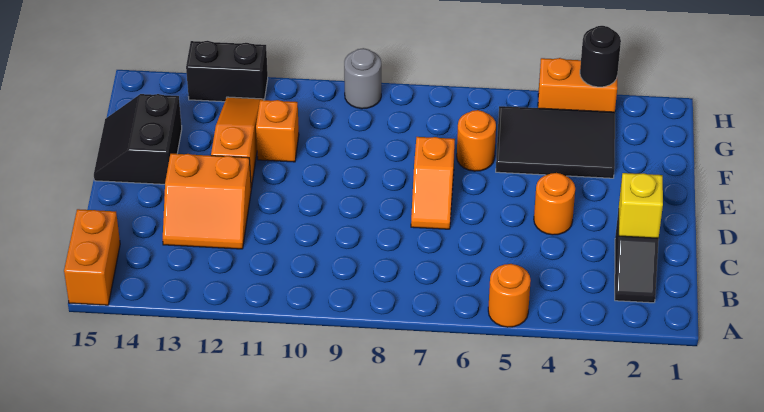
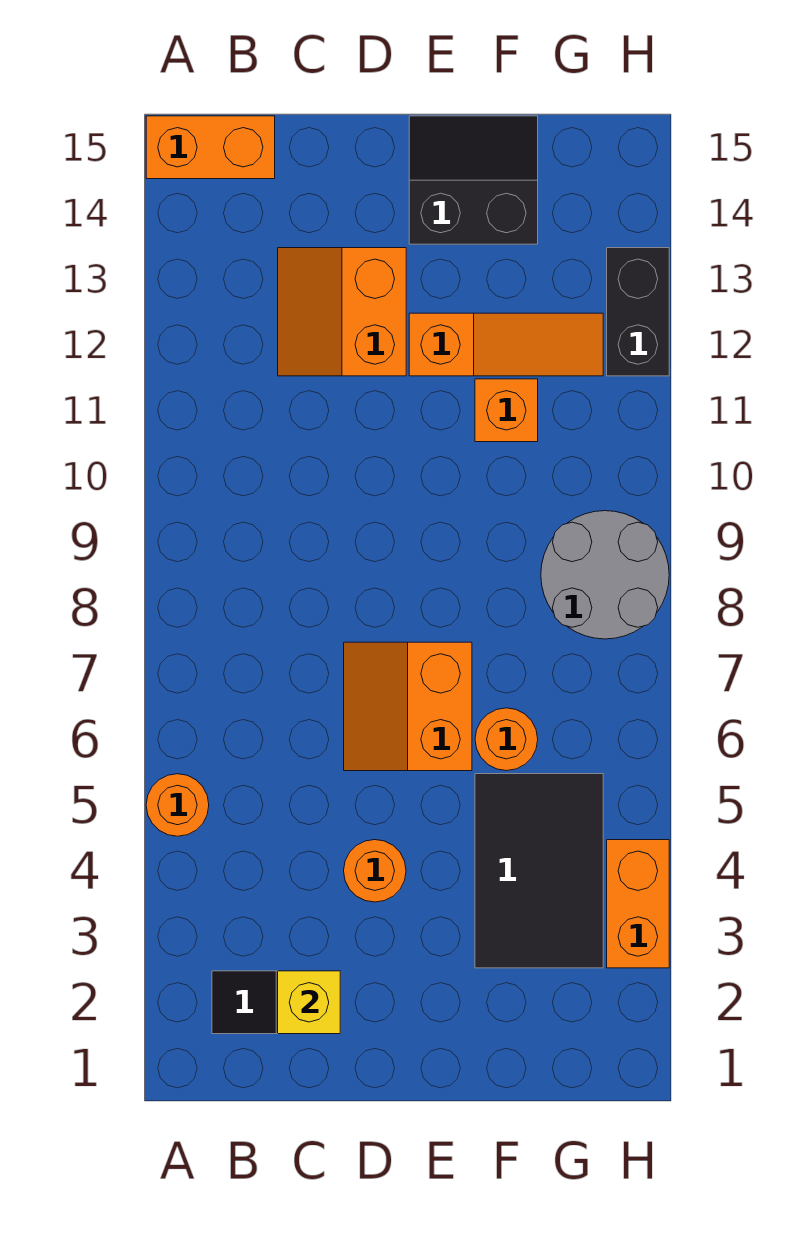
orange slope D7:E7 level 1 top E -> orange slope D6:E7 level 1 top E
black round brick H3 level 2 -> none
grey round brick H9 level 1 -> grey round brick G8:H9 level 1

